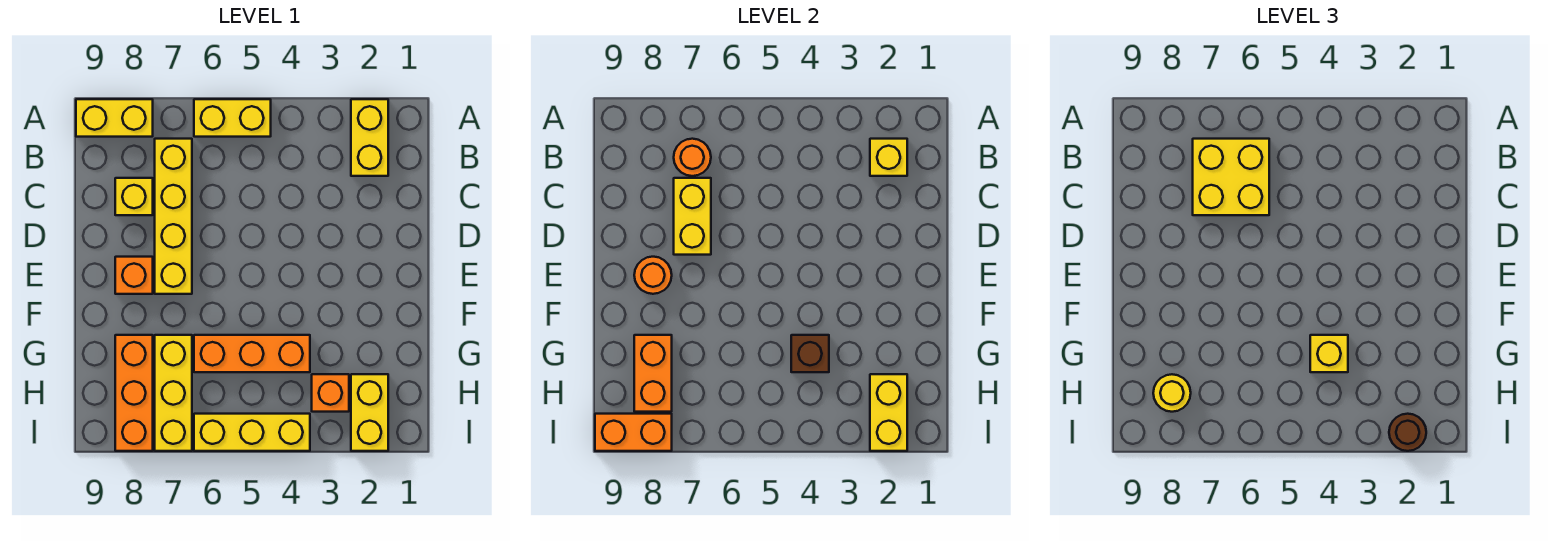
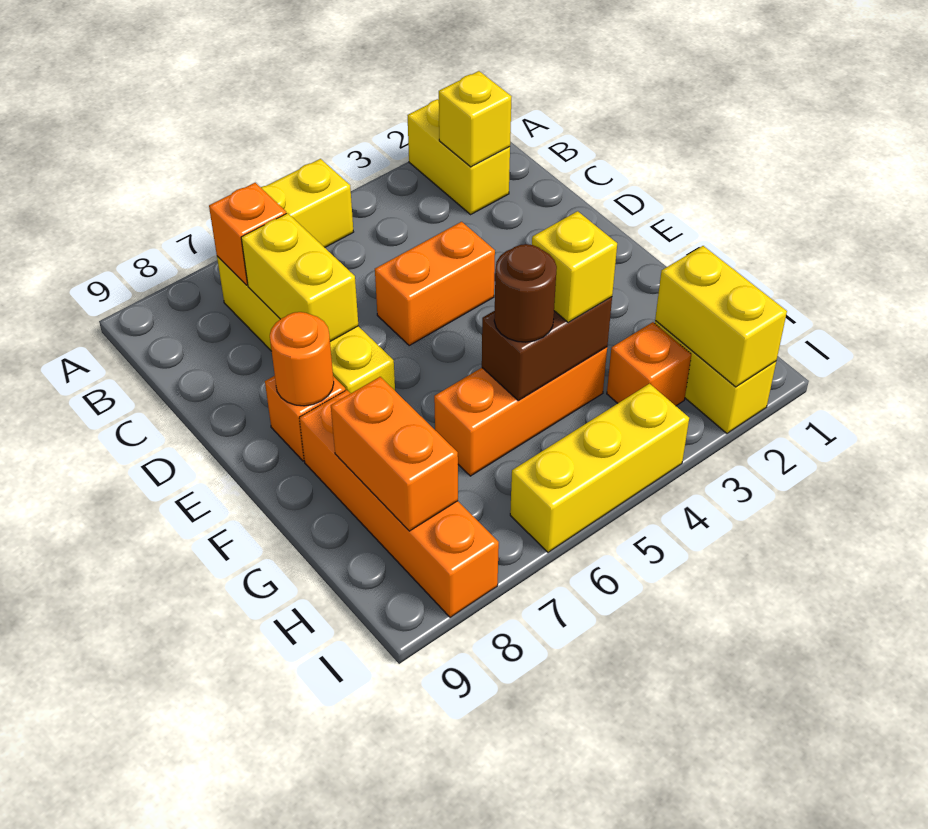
yellow brick A8:A9 level 1 -> none
yellow brick B6:C7 level 3 -> none
orange round brick B7 level 2 -> orange brick B7 level 2
yellow brick C8 level 1 -> none
brown brick G4 level 2 -> brown brick G4:G5 level 2
yellow brick G7:I7 level 1 -> none
orange brick G8:I8 level 1 -> orange brick F8:I8 level 1
yellow round brick H8 level 3 -> none
brown round brick I2 level 3 -> brown round brick G5 level 3
orange brick I8:I9 level 2 -> orange brick D4:D5 level 1

